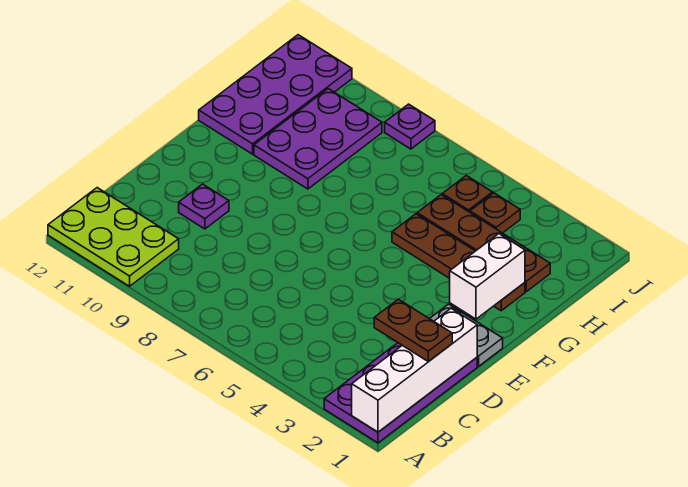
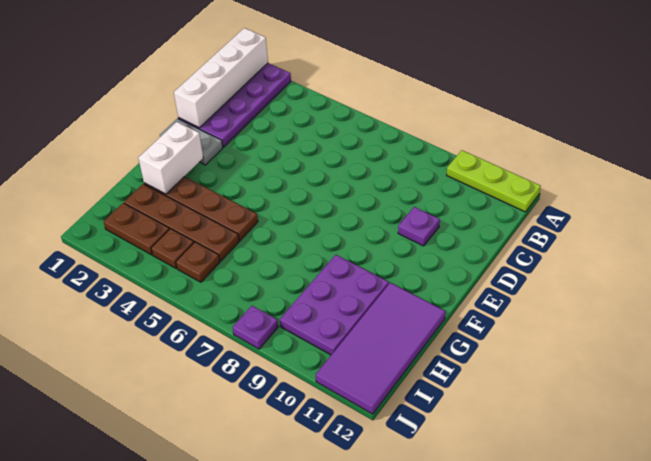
lime plate A10:B12 level 1 -> lime plate A10:A12 level 1
brown plate C1:C2 level 3 -> brown plate I2:I3 level 1
purple plate G11:J12 level 1 -> purple tile G11:J12 level 1

